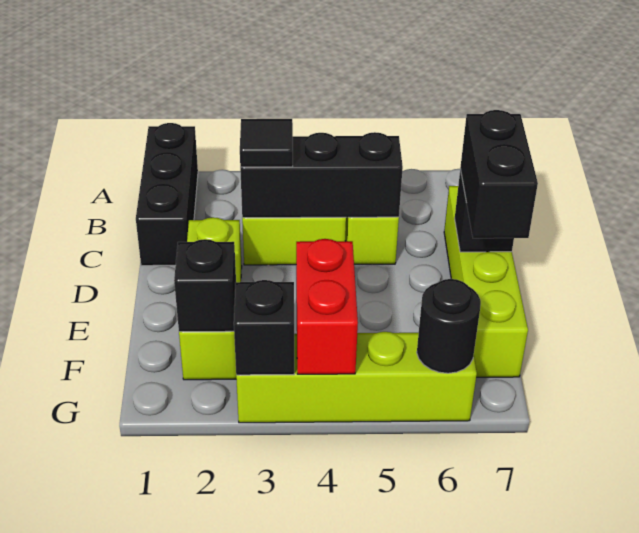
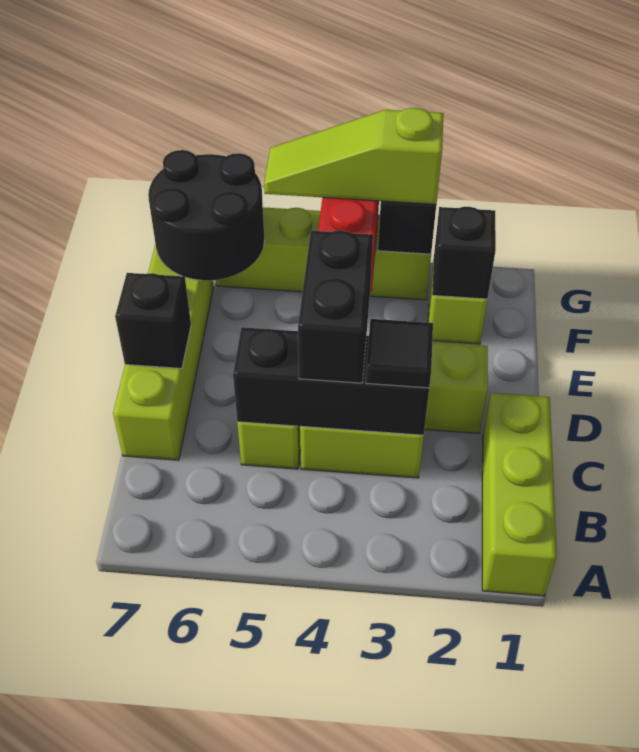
black brick A1:C1 level 1 -> lime brick A1:C1 level 1
black brick D7:E7 level 3 -> black brick C4:D4 level 3
none -> lime slope G3:G5 level 3 top 3
black round brick G6 level 2 -> black round brick F6:G7 level 2

